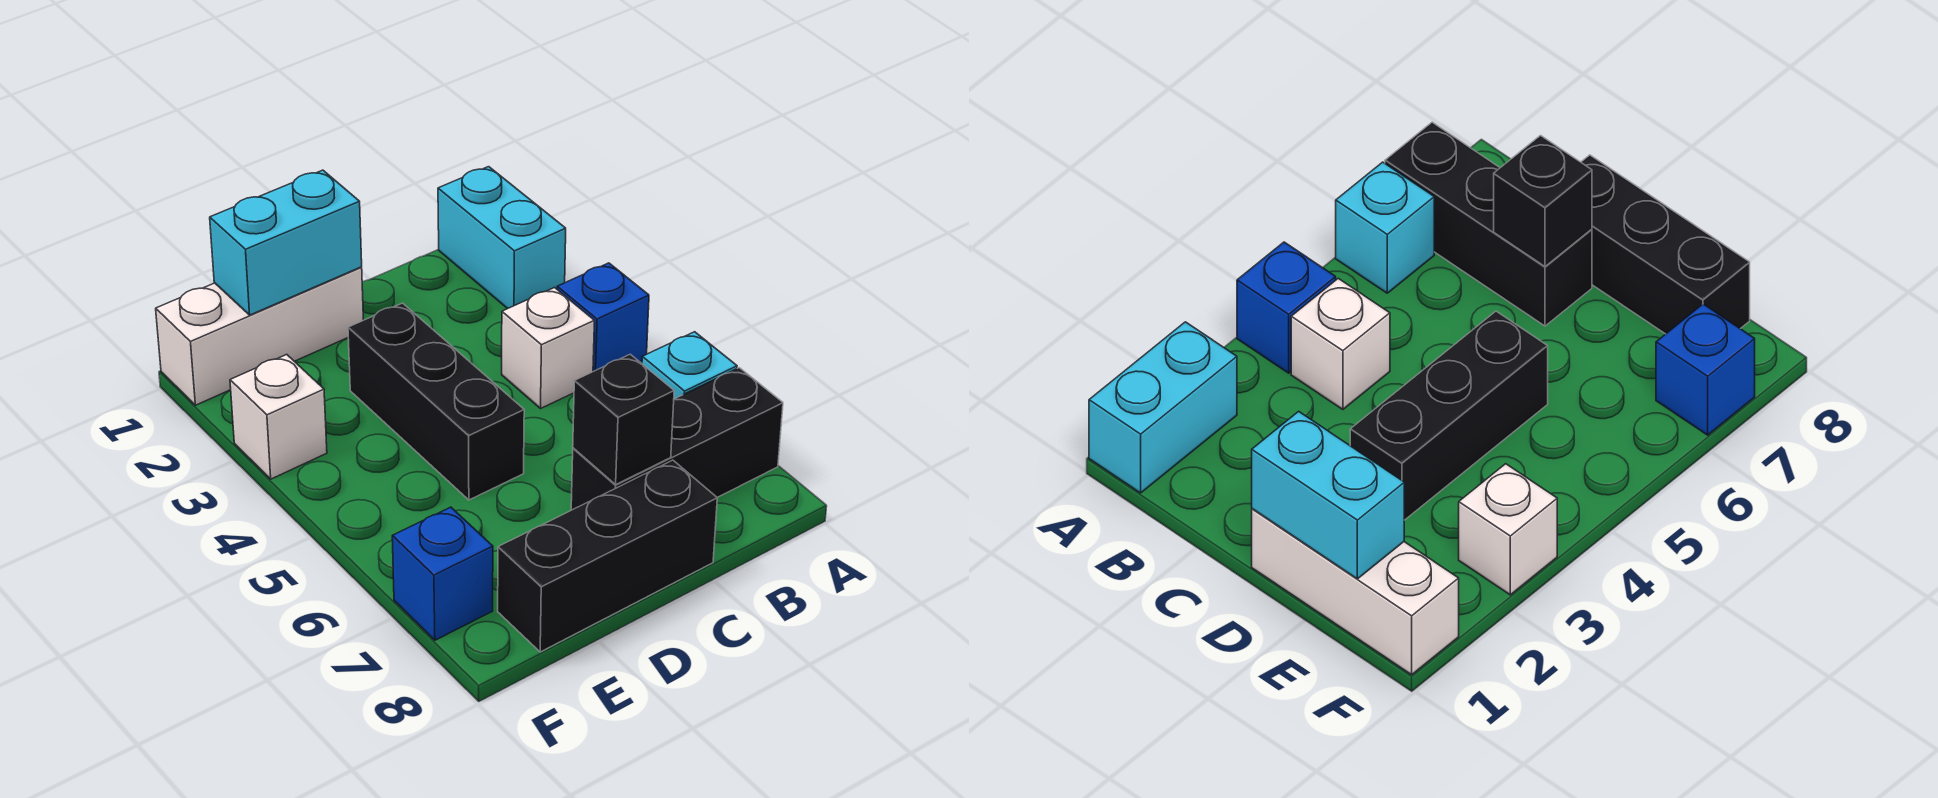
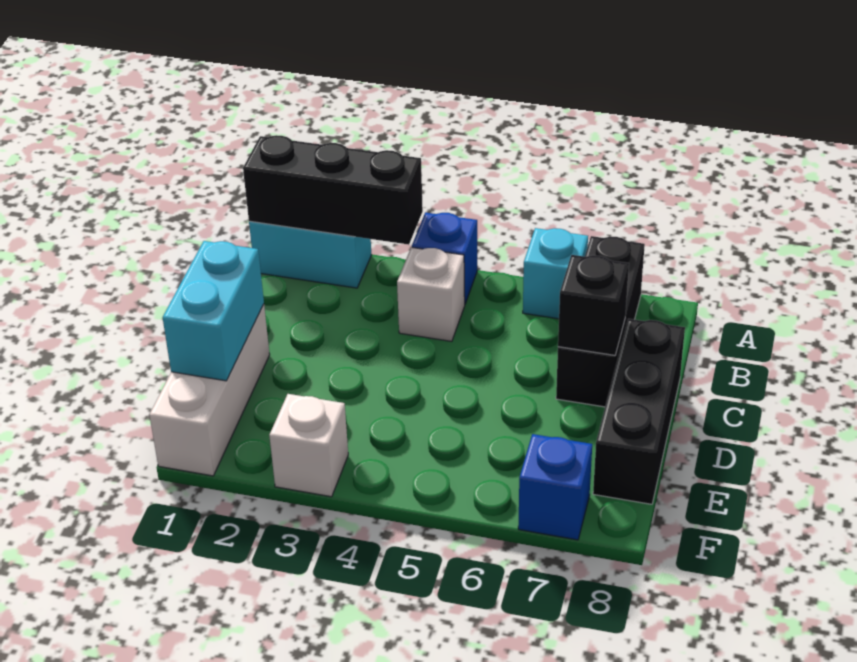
black brick D3:D5 level 1 -> black brick A1:A3 level 2

